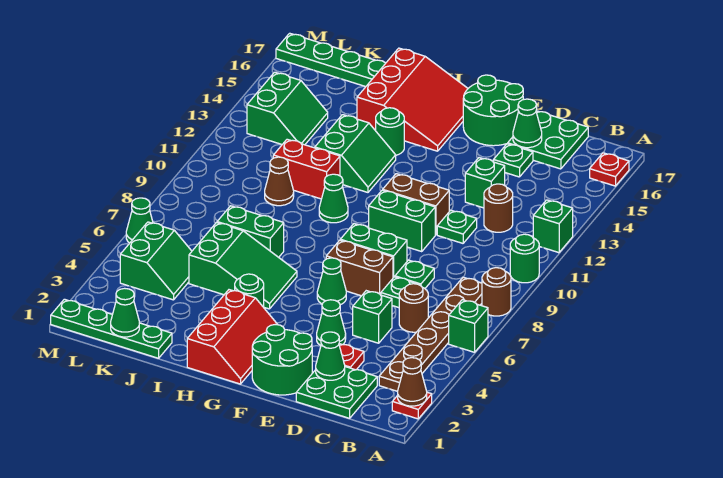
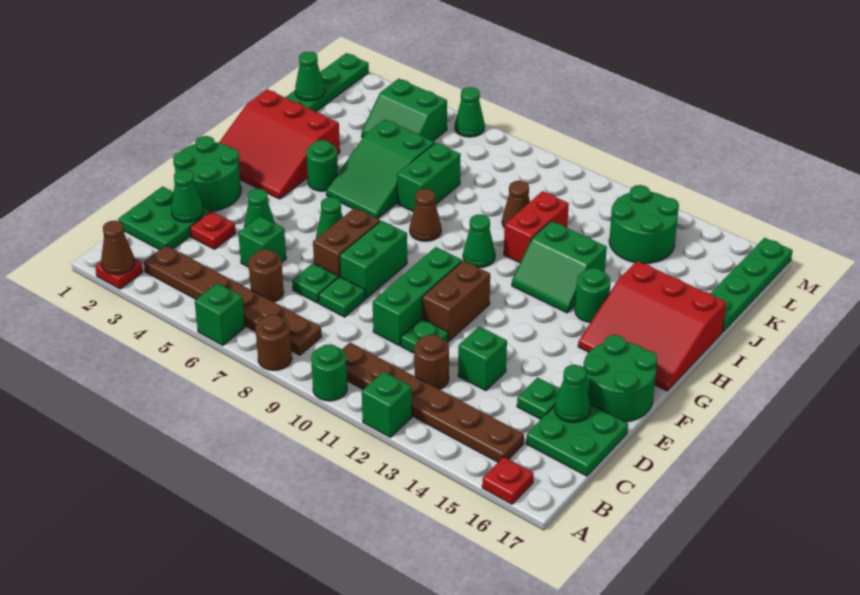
none -> brown plate B10:B15 level 1
green brick E10:F10 level 1 -> green brick D10:F10 level 1
red slope G1:H3 level 1 top H -> red slope G1:I3 level 1 top I
none -> brown cone H8 level 1
green slope K13:L14 level 1 top L -> green round brick K13:L14 level 1

